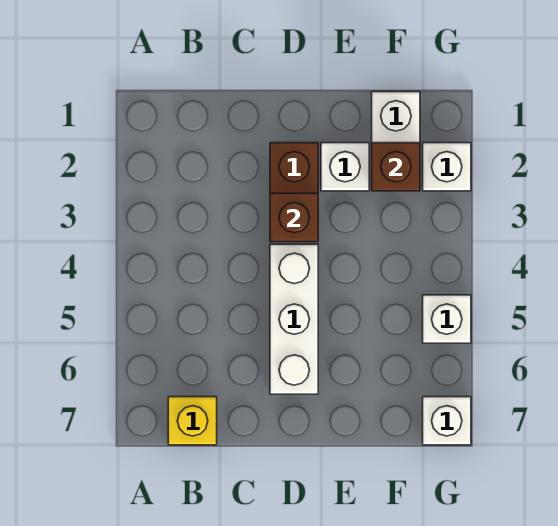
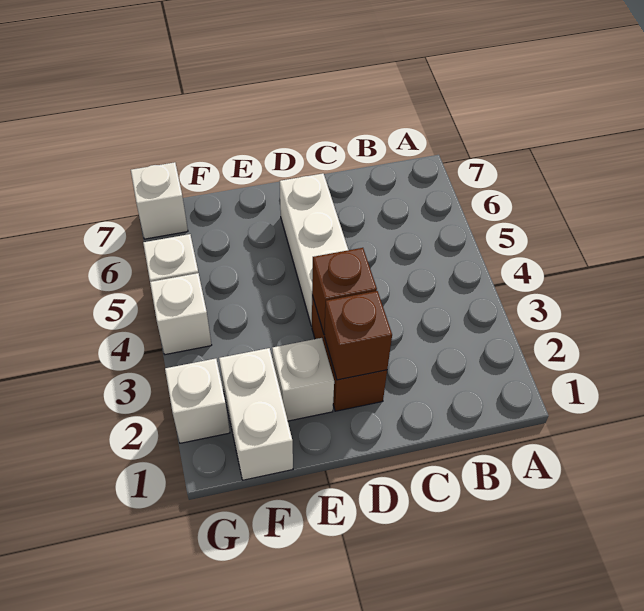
yellow brick B7 level 1 -> none
brown brick F2 level 2 -> brown brick D2 level 2
none -> white brick G4 level 1

